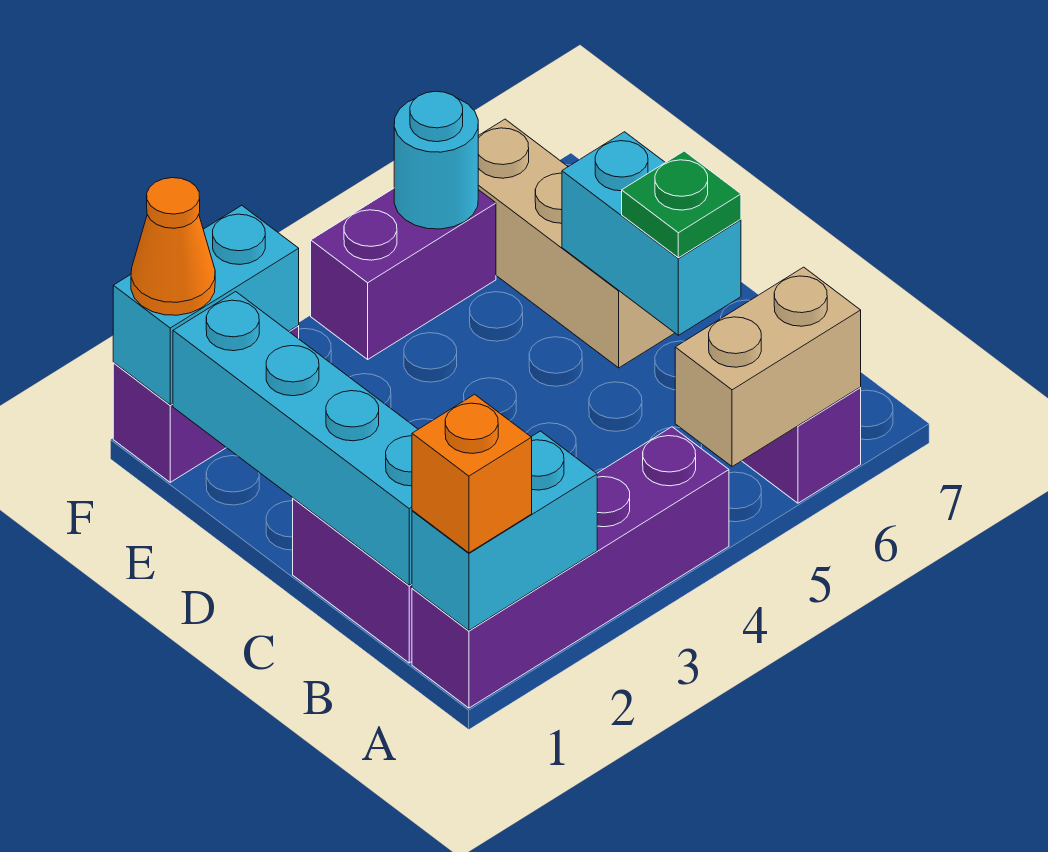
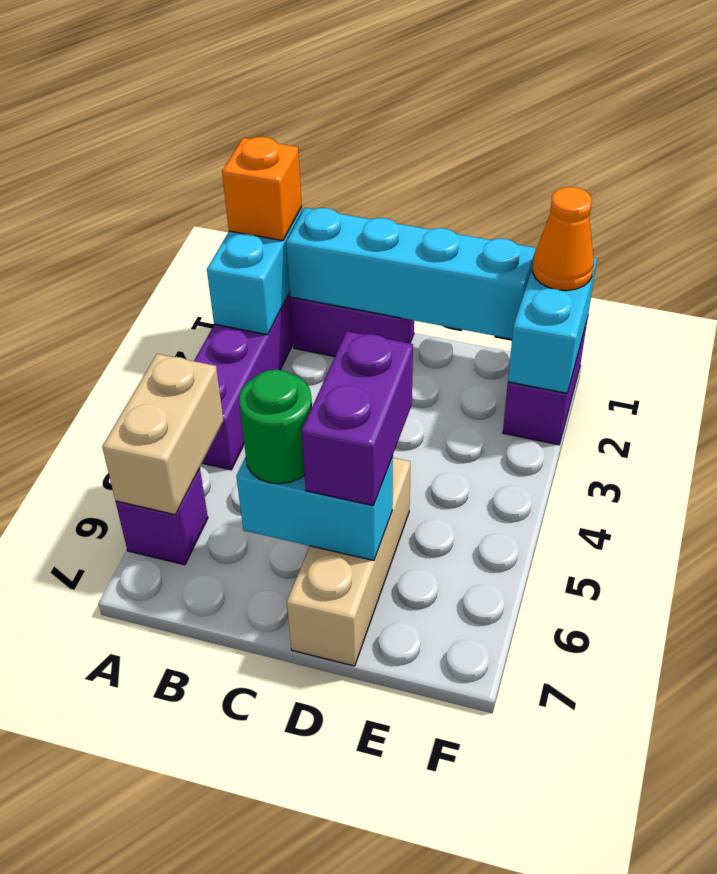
green plate C6 level 3 -> green round brick C6 level 3
tan brick D6:F6 level 1 -> tan brick D5:D7 level 1
purple brick F4:F5 level 1 -> purple brick D5:D6 level 3
cyan round brick F5 level 2 -> none

